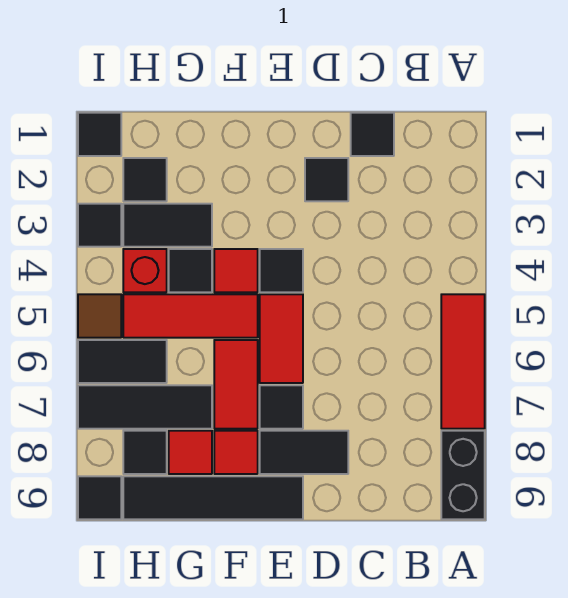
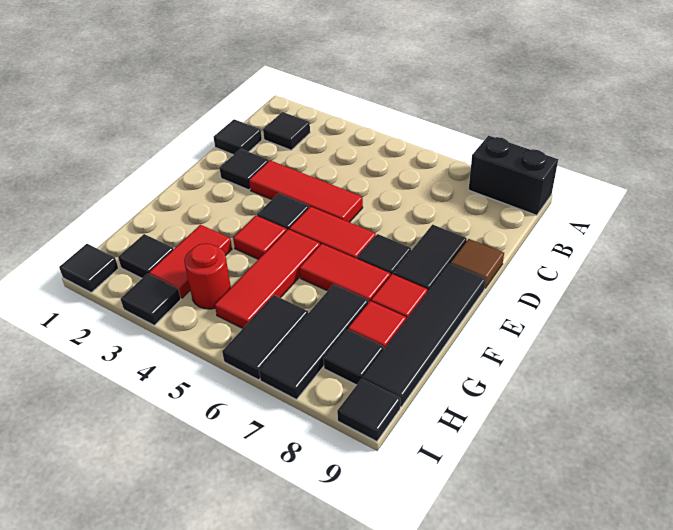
red tile A5:A7 level 1 -> red tile D3:D5 level 1
black tile G3:H3 level 1 -> red tile G3:H3 level 1
black tile G4 level 1 -> black tile B2 level 1
red brick H4 level 1 -> red round brick H4 level 1
brown tile I5 level 1 -> brown tile D9 level 1

